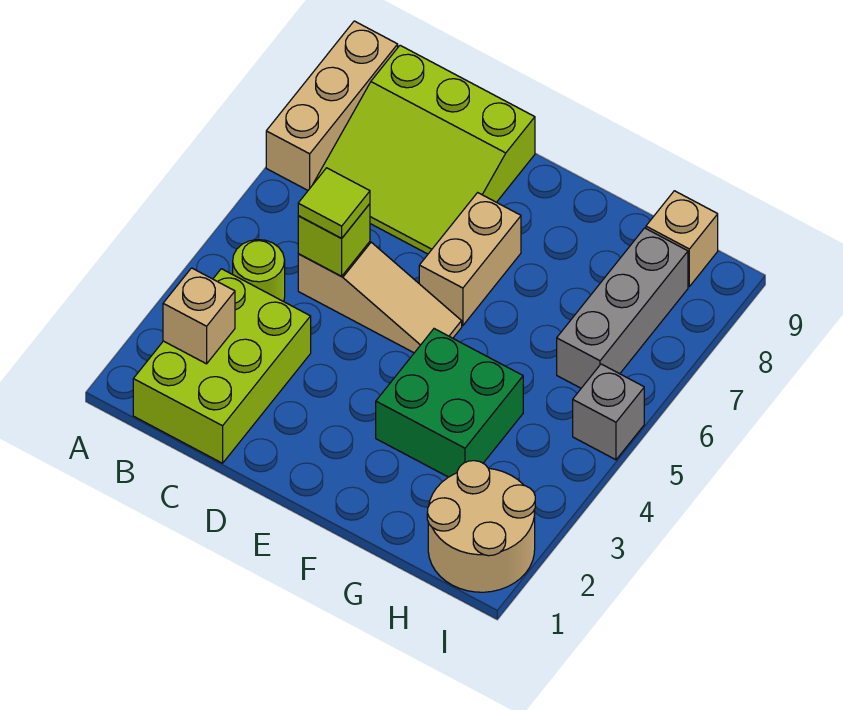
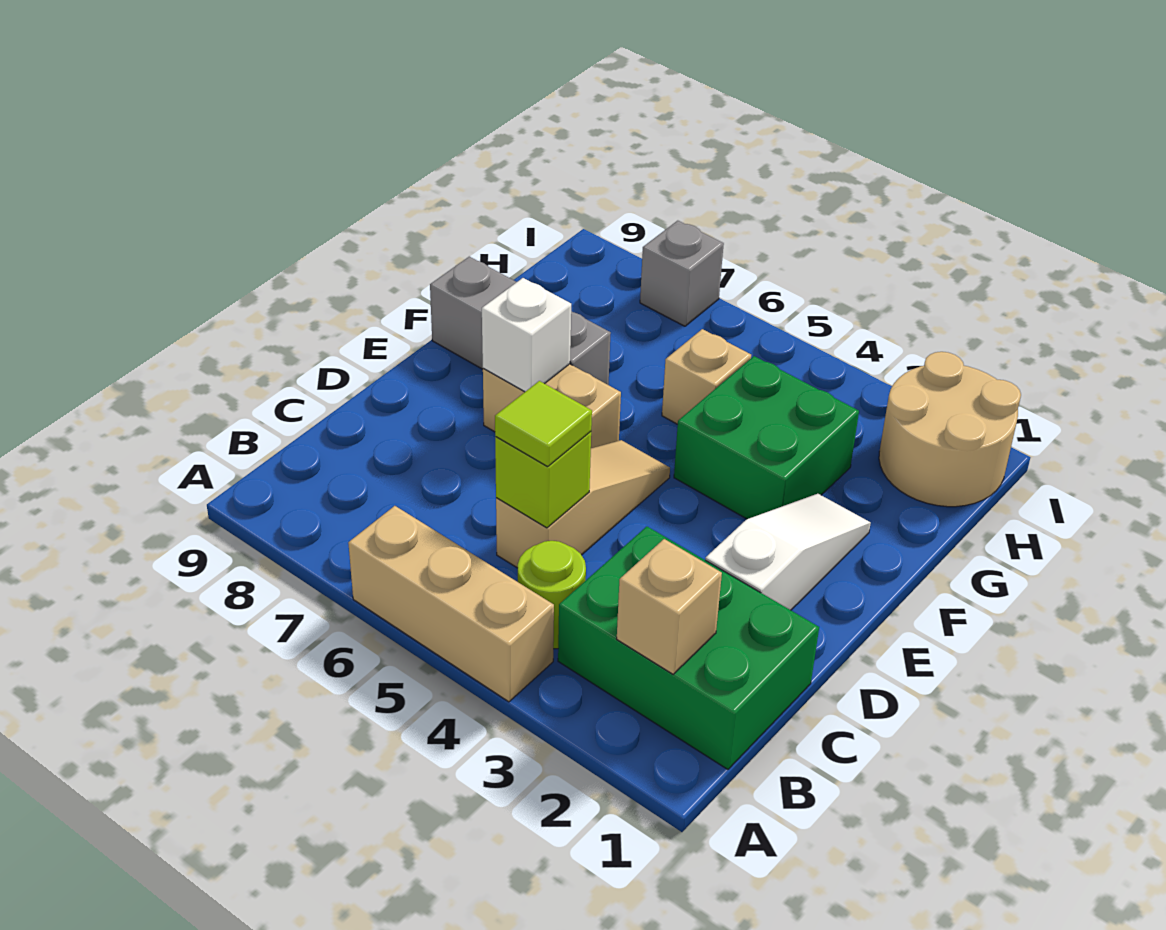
tan brick A7:A9 level 1 -> tan brick A4:A6 level 1
lime brick B1:C3 level 1 -> green brick B1:C3 level 1
lime slope B7:D9 level 1 top 9 -> none
none -> white slope D2:F2 level 1 top D
none -> white brick E7 level 2
grey brick H6:H8 level 1 -> grey brick F7:F9 level 1
tan brick H9 level 1 -> tan brick G5 level 1
grey brick I5 level 1 -> grey brick I7 level 1

